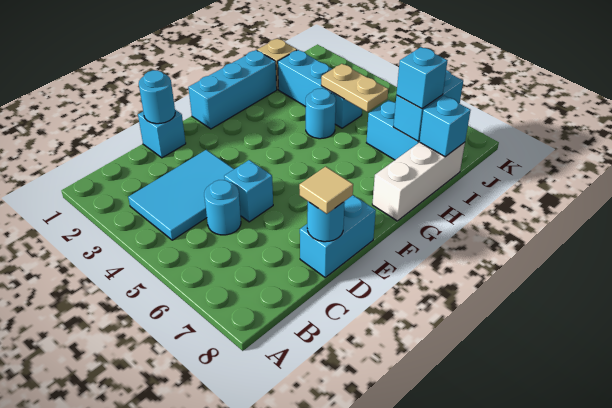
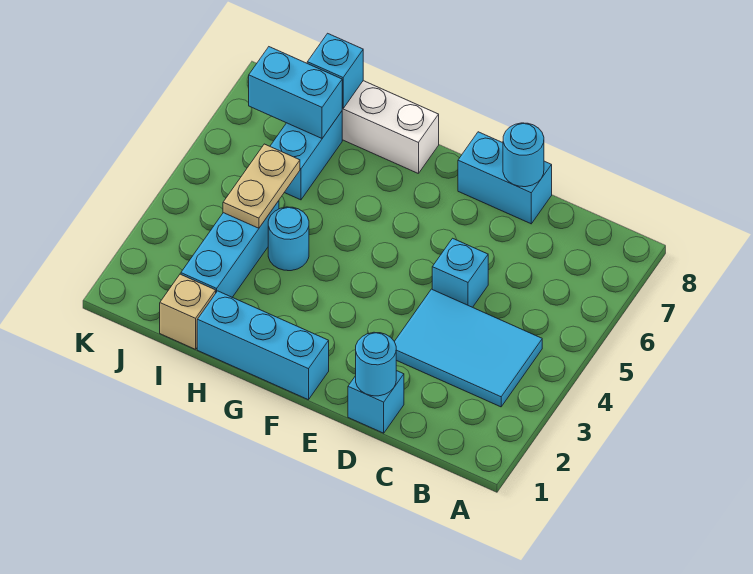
cyan round brick C5 level 1 -> none
tan tile D8 level 3 -> none
cyan brick I7 level 3 -> none

